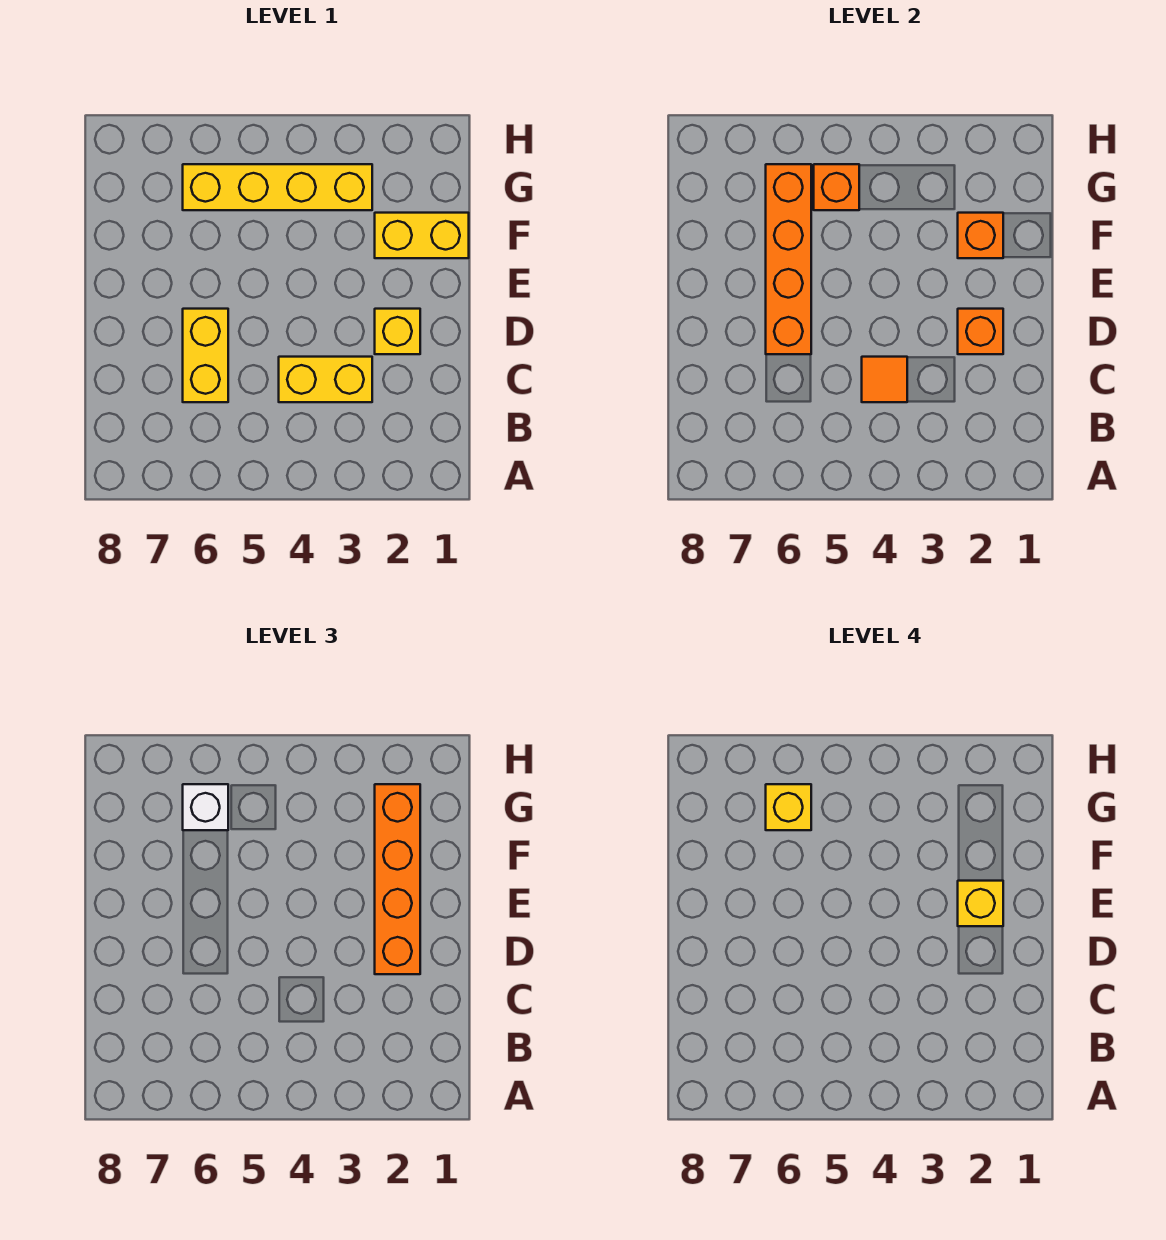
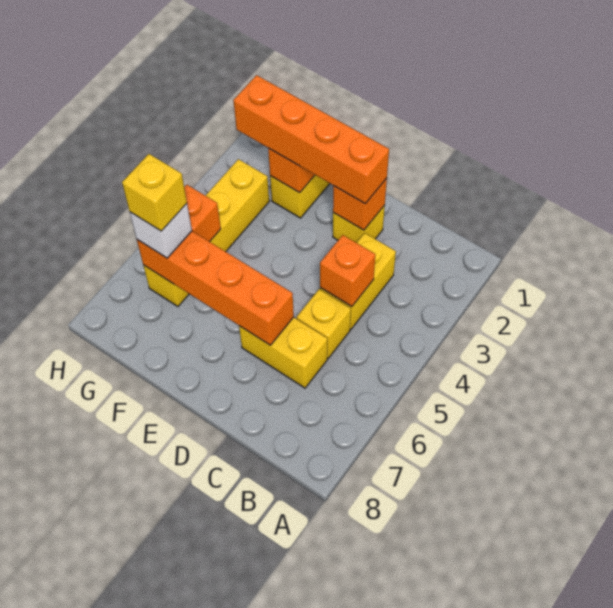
orange tile C4 level 2 -> orange brick C4 level 2
yellow brick E2 level 4 -> yellow brick C5 level 1

